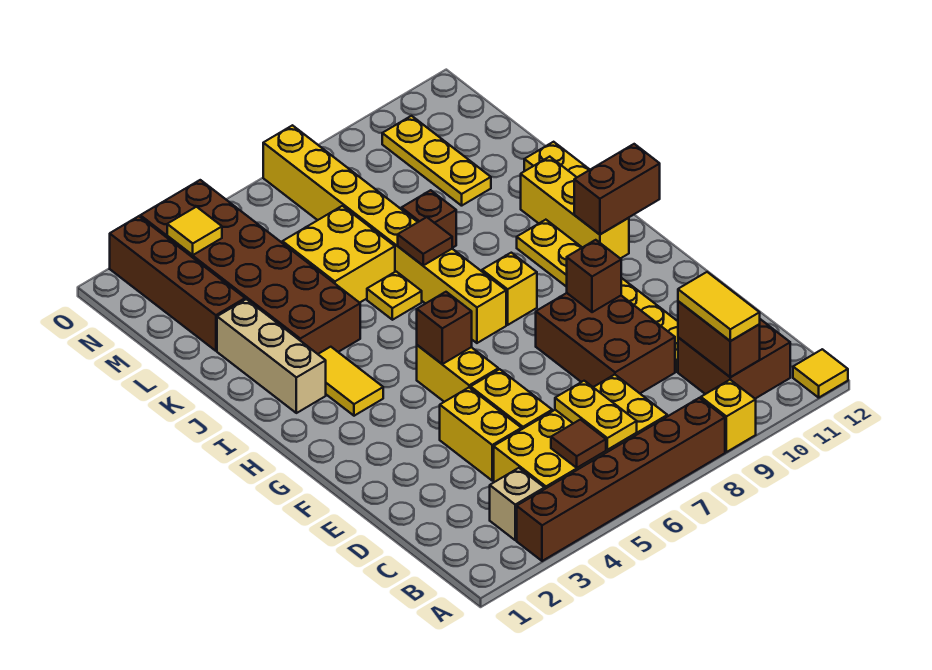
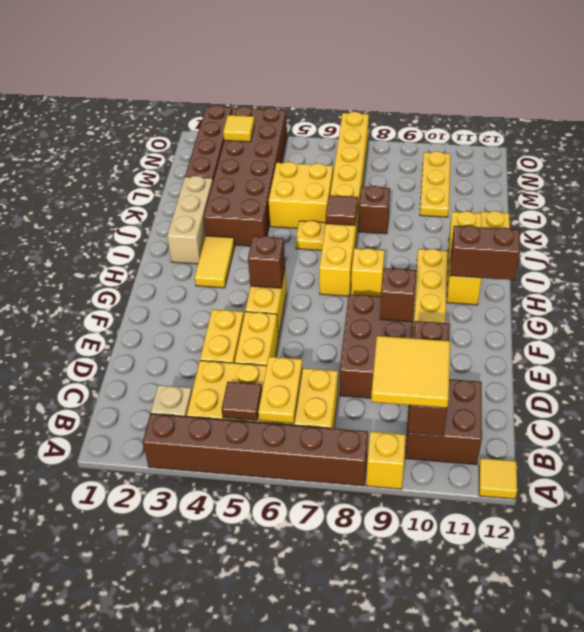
brown brick B10:C10 level 2 -> brown brick B10:D10 level 2
yellow tile B10:C10 level 3 -> yellow tile B9:C10 level 3

